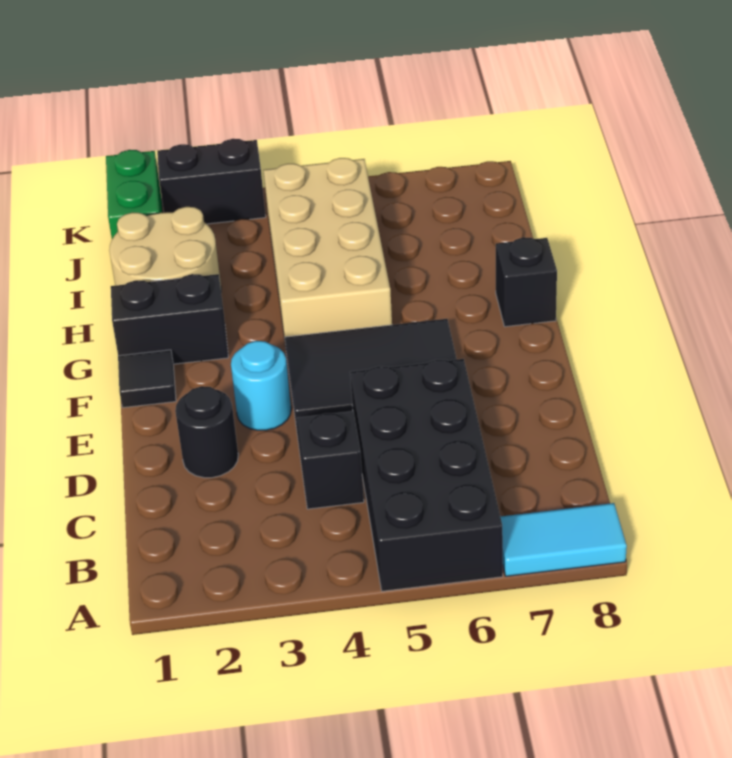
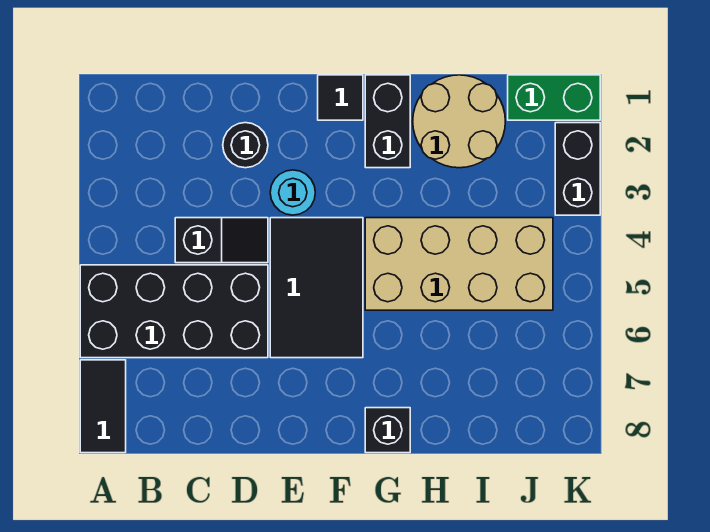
cyan tile A7:A8 level 1 -> black tile A7:A8 level 1

